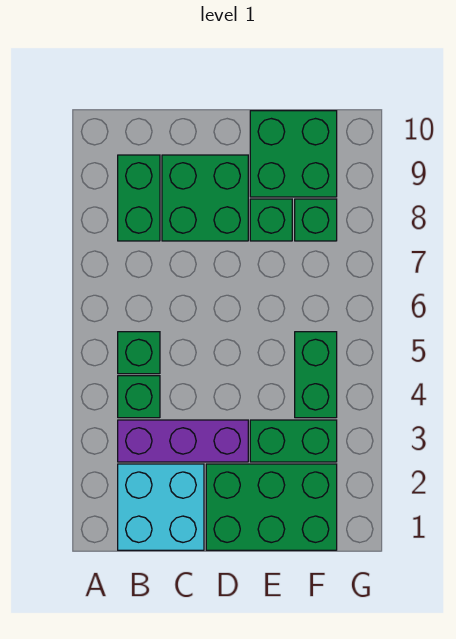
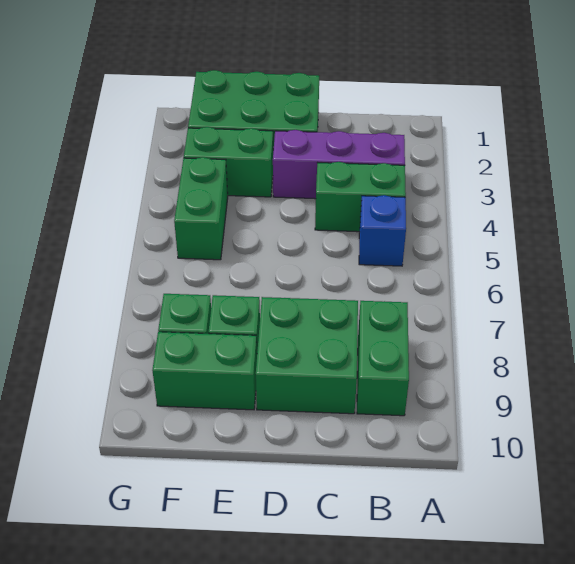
cyan brick B1:C2 level 1 -> none
green brick B4 level 1 -> green brick B4:C4 level 1
green brick B5 level 1 -> blue brick B5 level 1
green brick E9:F10 level 1 -> green brick E9:F9 level 1

